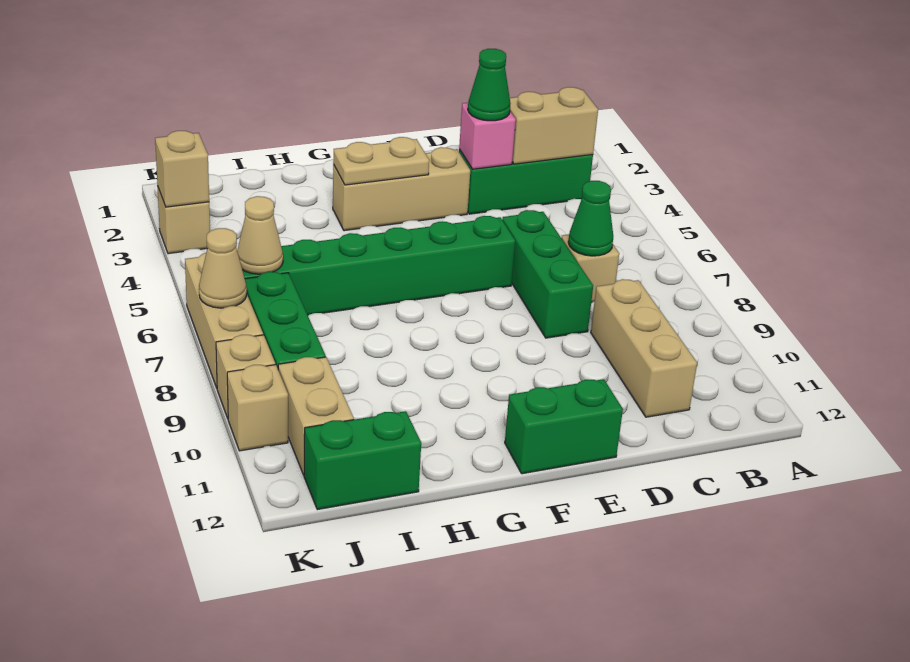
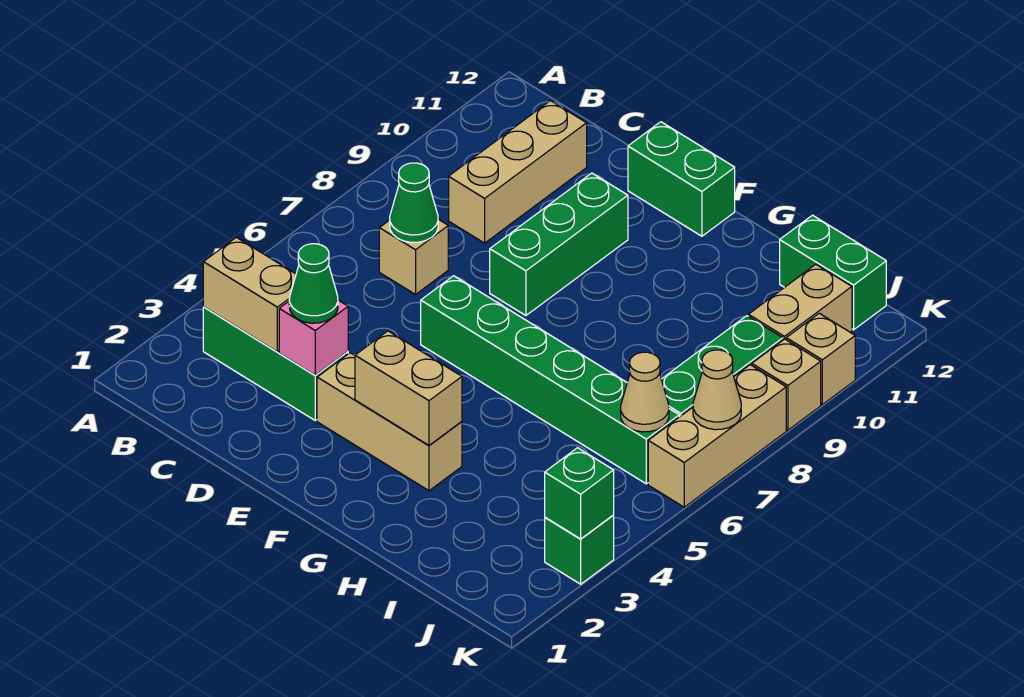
green brick D6:D8 level 1 -> green brick E8:E10 level 1
tan plate F3:G3 level 2 -> tan brick F3:G3 level 2
tan brick K3 level 1 -> green brick K3 level 1
tan brick K3 level 2 -> green brick K3 level 2

